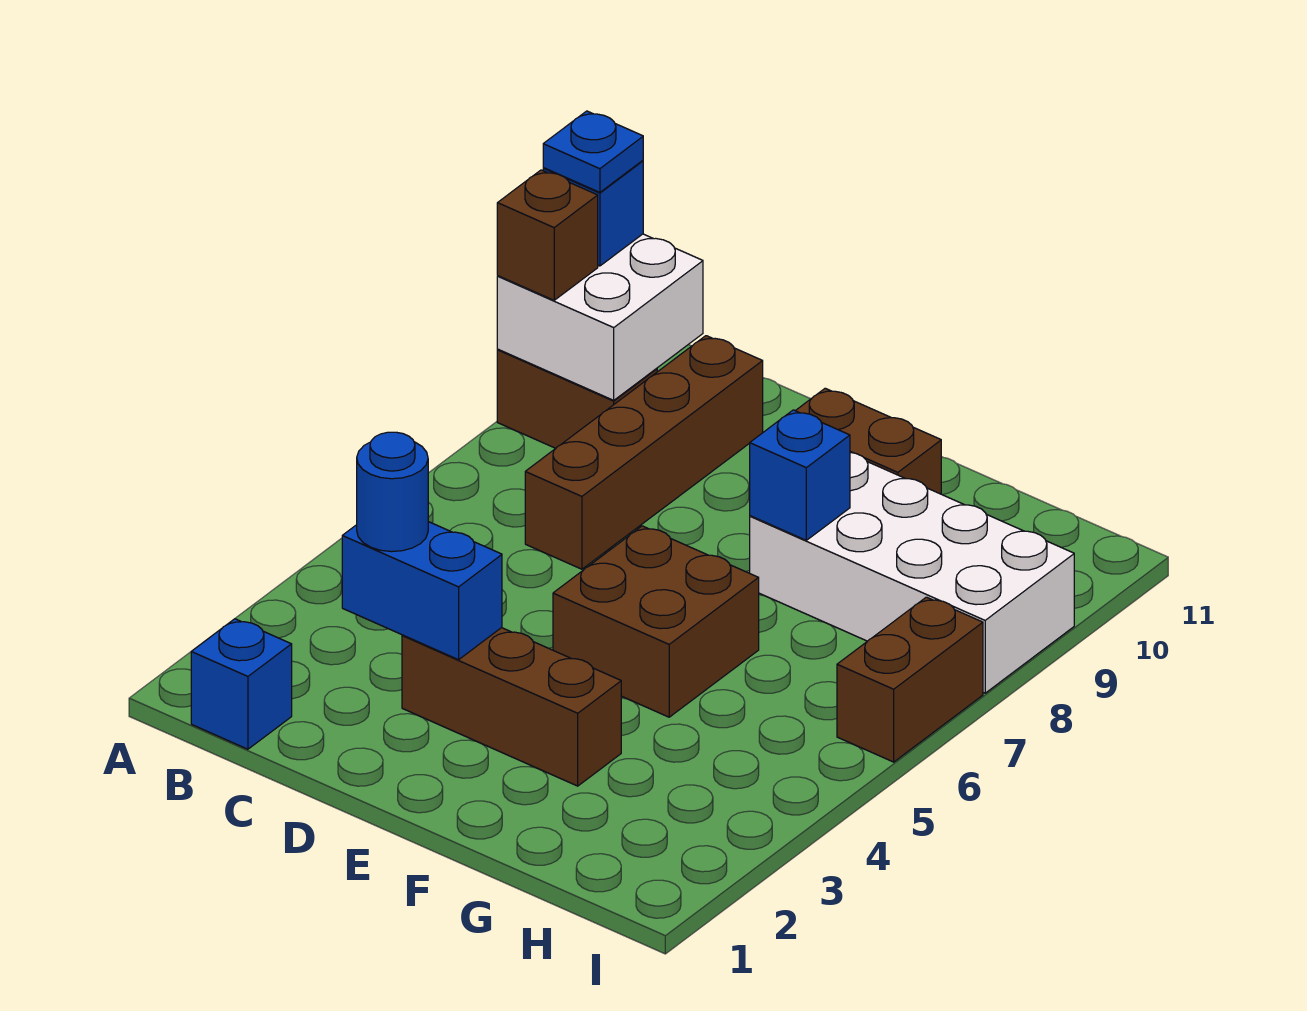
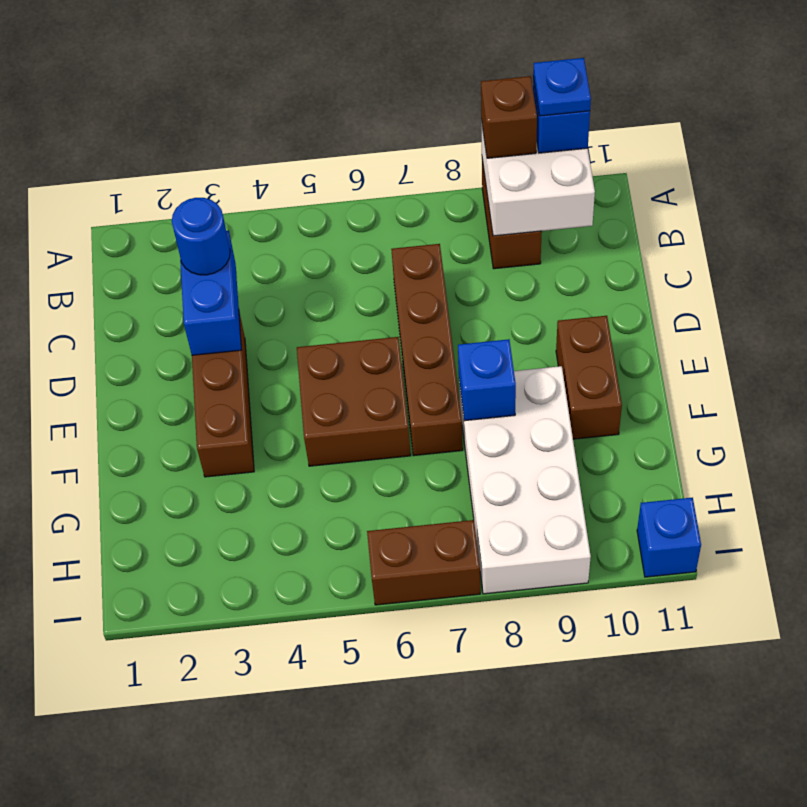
blue brick B1 level 1 -> blue brick I11 level 1
brown brick C7:C10 level 1 -> brown brick C7:F7 level 1

